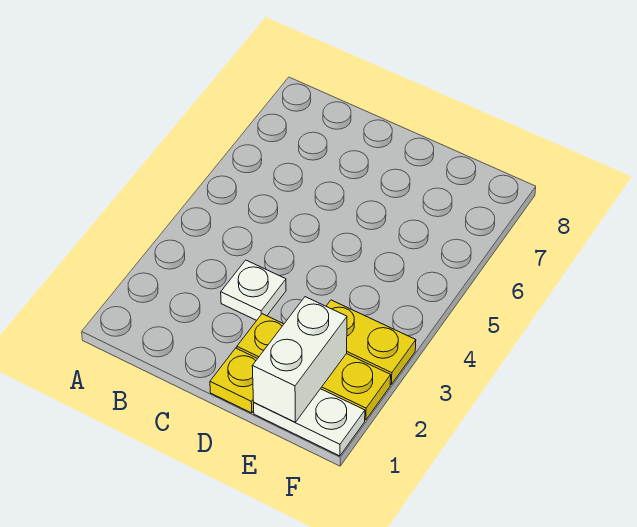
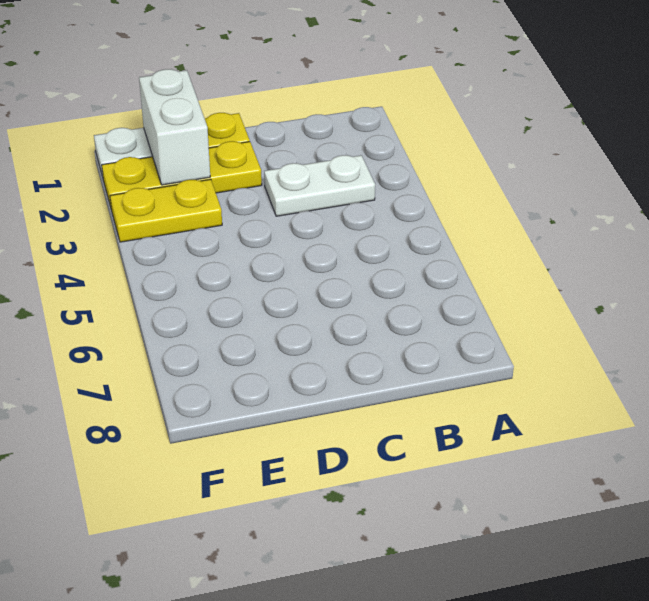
white plate C3 level 1 -> white plate B3:C3 level 1

